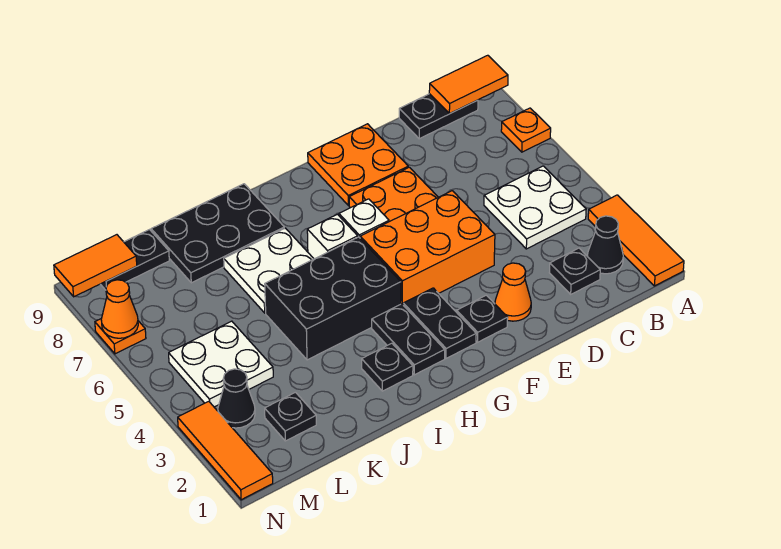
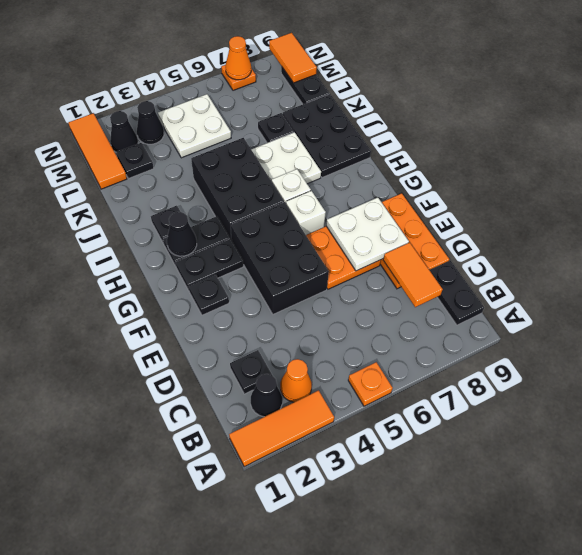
orange plate A7 level 1 -> orange plate A5 level 1
orange tile A9:B9 level 2 -> orange tile C8:D8 level 2
white plate B4:C5 level 1 -> white plate E7:F8 level 2
orange cone E2 level 1 -> orange cone B3 level 1
orange brick E4:G5 level 1 -> black brick E4:G5 level 1
orange plate E8:F9 level 1 -> orange plate D8:F9 level 1
none -> black cone H2 level 2
none -> black plate K7 level 1
none -> black cone M2 level 1
orange tile N1:N3 level 1 -> orange tile L1:N1 level 1

